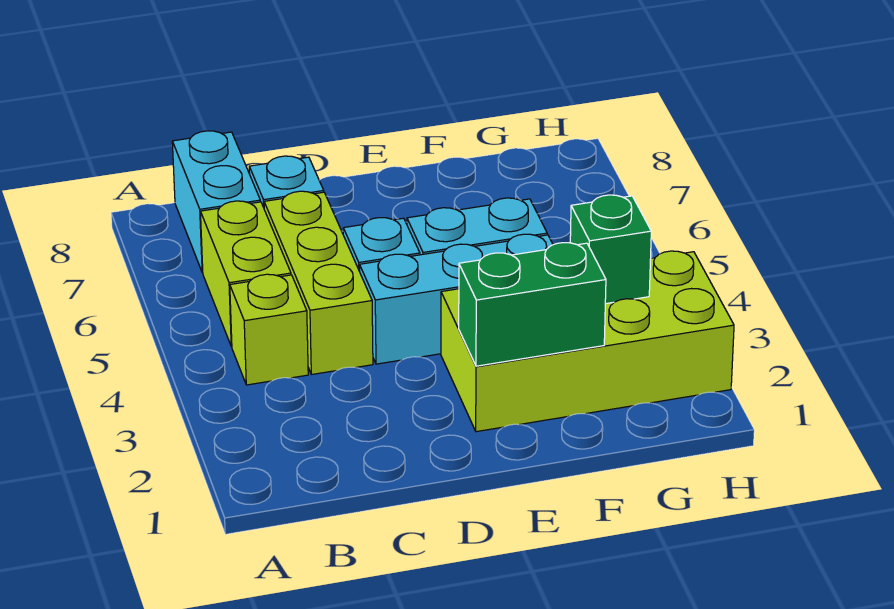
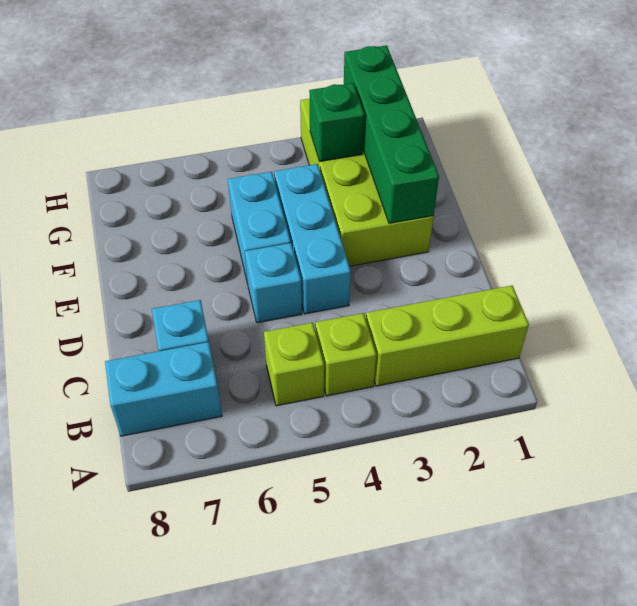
lime brick B5:B6 level 1 -> lime brick B5 level 1
lime brick C4:C6 level 1 -> lime brick B1:B3 level 1
green brick E2:F2 level 2 -> green brick E2:H2 level 2

